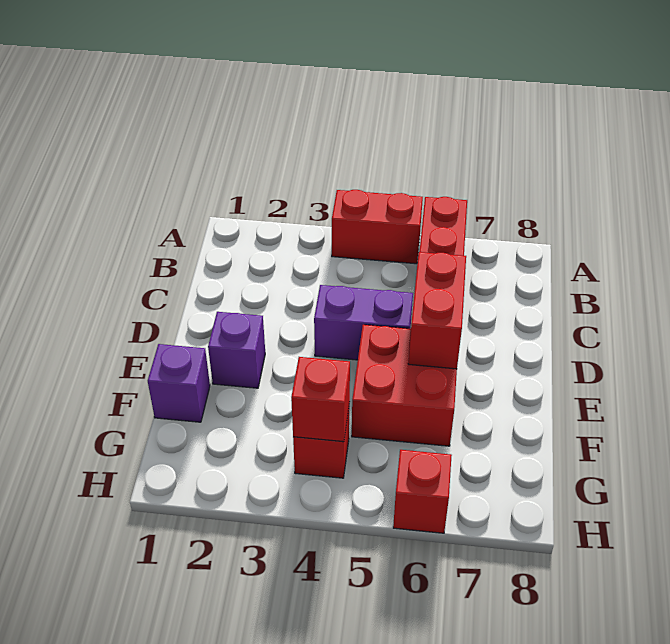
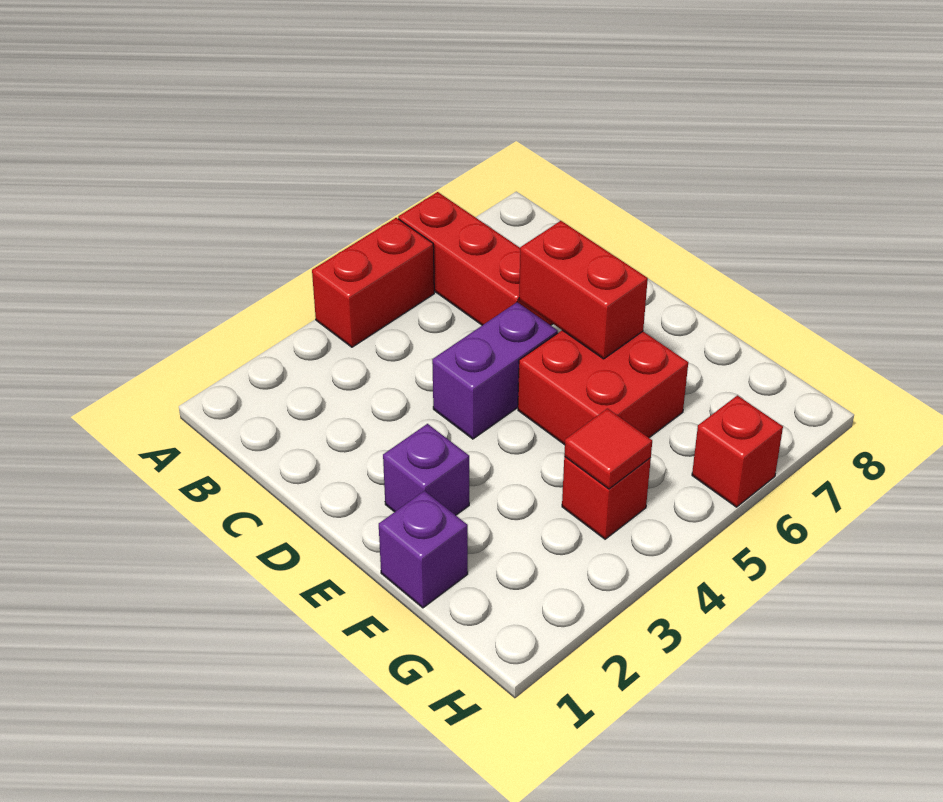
red brick G4 level 2 -> red tile G4 level 2

